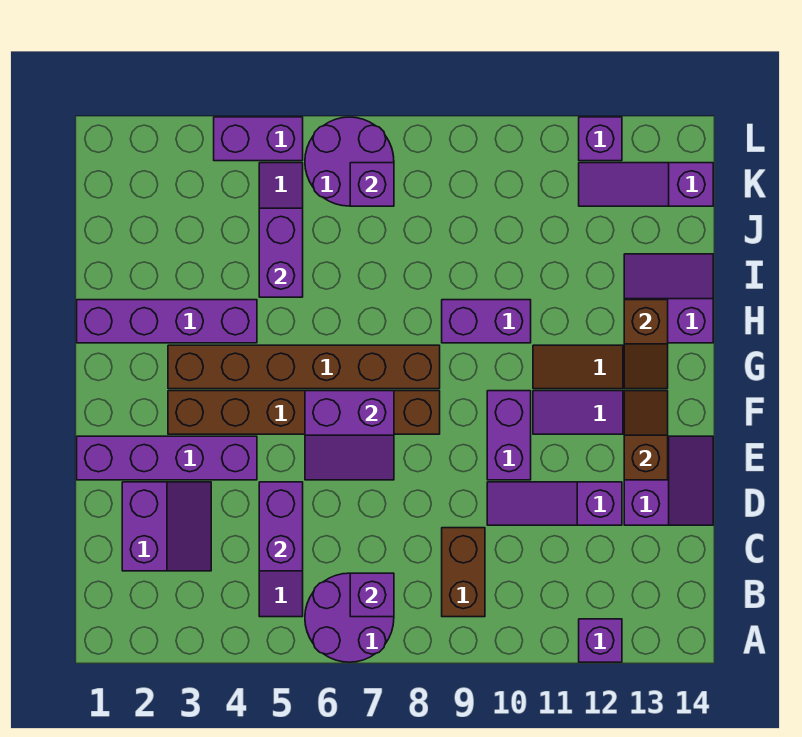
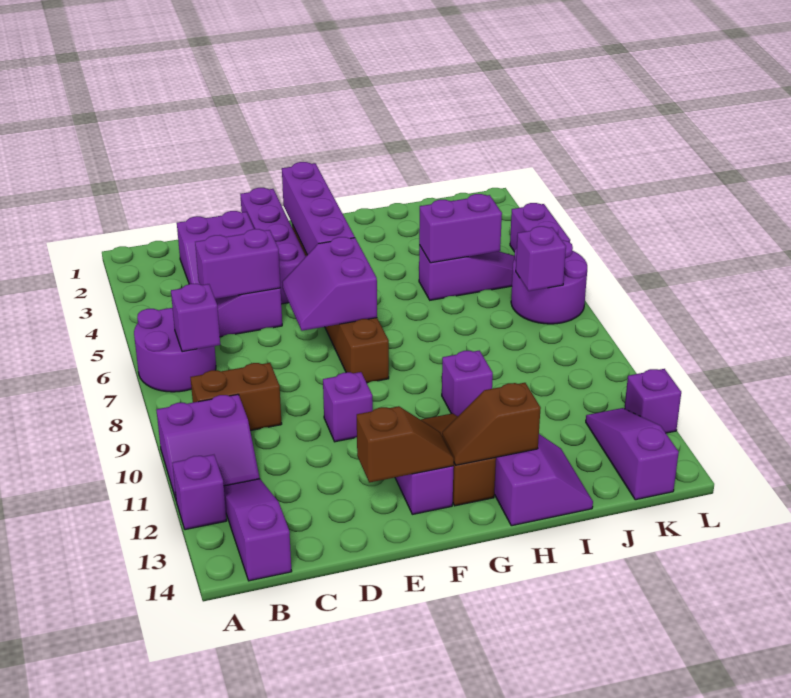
purple slope D10:D12 level 1 top 12 -> purple slope B12:B14 level 1 top 14
purple slope D13:E14 level 1 top 13 -> purple slope A10:B11 level 1 top 10
purple brick E10:F10 level 1 -> purple brick E10 level 1
brown brick G3:G8 level 1 -> none
purple brick H1:H4 level 1 -> purple brick F2:F5 level 2
purple brick H9:H10 level 1 -> purple brick H10 level 1

